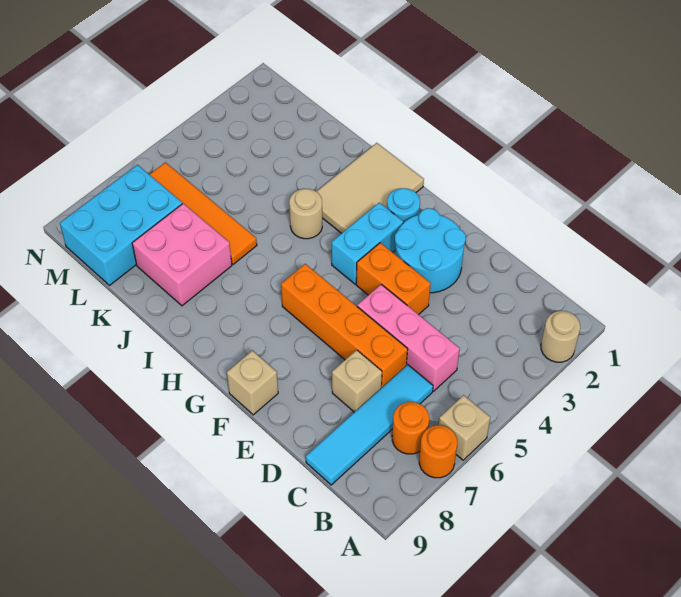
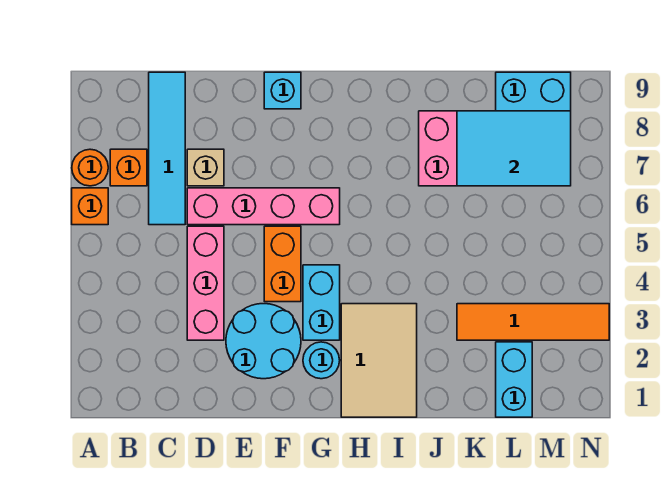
tan round brick A2 level 1 -> none
tan brick A6 level 1 -> orange brick A6 level 1
orange round brick B7 level 1 -> orange brick B7 level 1
pink brick C5:E5 level 1 -> pink brick D3:D5 level 1
orange brick D6:G6 level 1 -> pink brick D6:G6 level 1
orange brick E4:F4 level 1 -> orange brick F4:F5 level 1
tan brick F9 level 1 -> cyan brick F9 level 1
tan round brick I4 level 1 -> none
orange tile J6:M6 level 1 -> orange tile K3:N3 level 1
none -> cyan tile K7:M8 level 2
none -> cyan brick L1:L2 level 1

